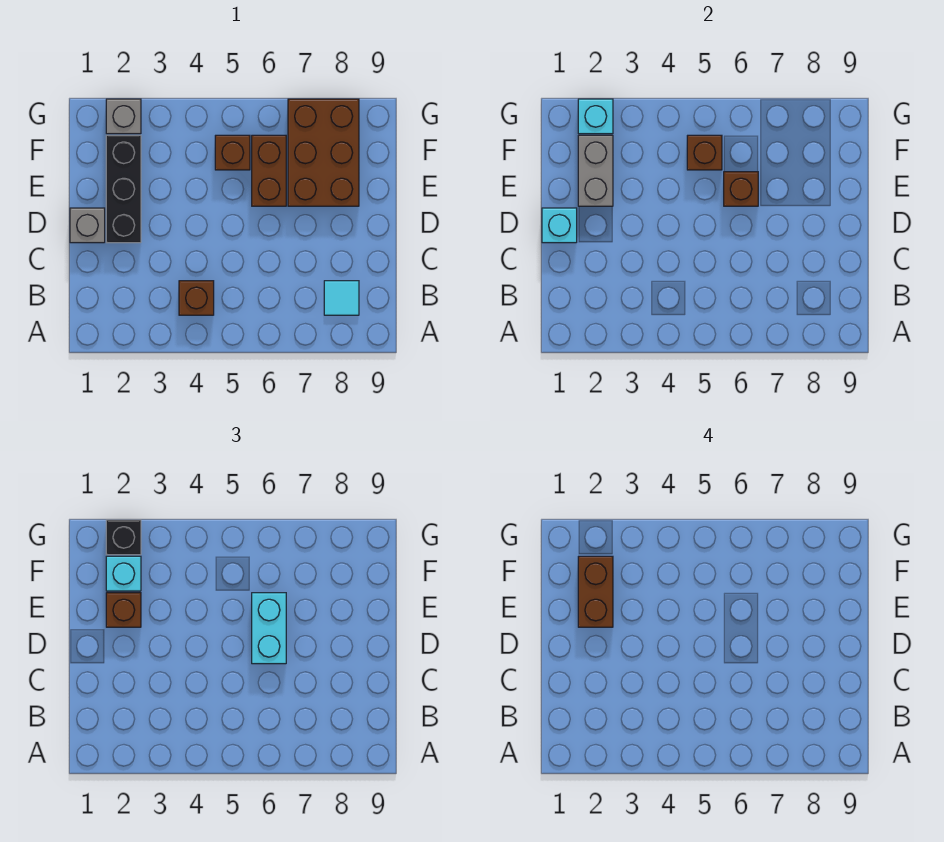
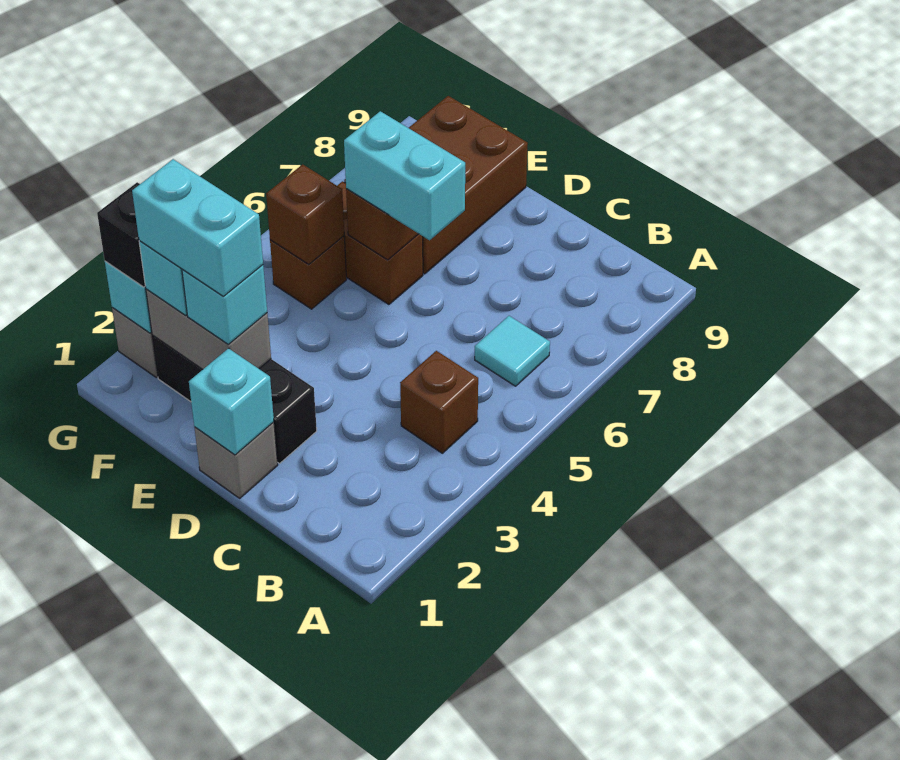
cyan tile B8 level 1 -> cyan tile B6 level 1
brown brick E2 level 3 -> cyan brick E2 level 3
brown brick E2:F2 level 4 -> cyan brick E2:F2 level 4
brown brick E7:G8 level 1 -> brown brick E7:F9 level 1

